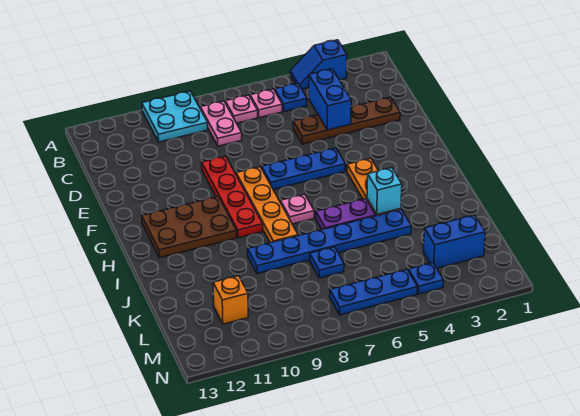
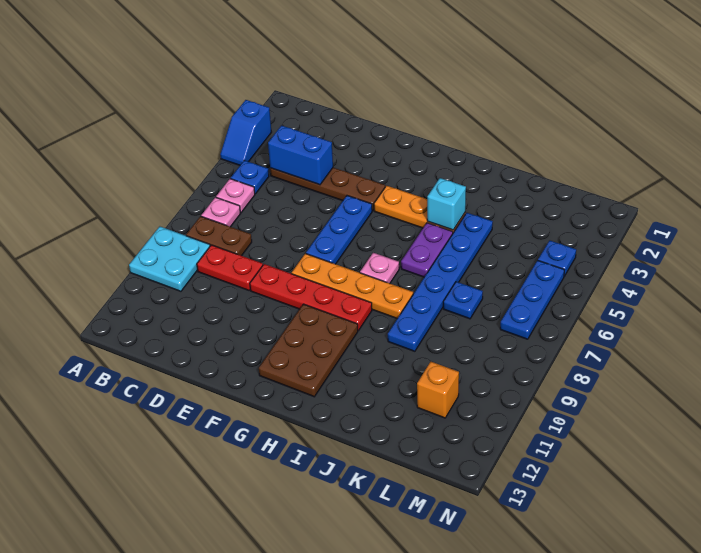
pink plate B8:C8 level 1 -> brown plate B8:C8 level 1
none -> red plate C9:D9 level 1
brown plate D2:D5 level 1 -> brown plate C4:F4 level 1
blue brick L2:L3 level 1 -> none

